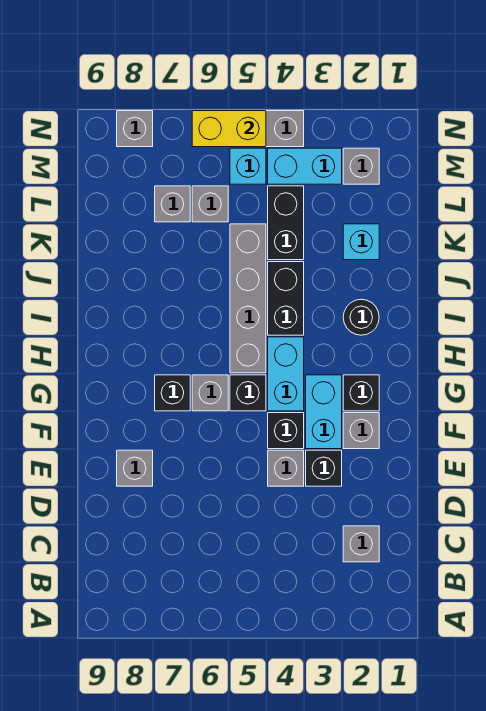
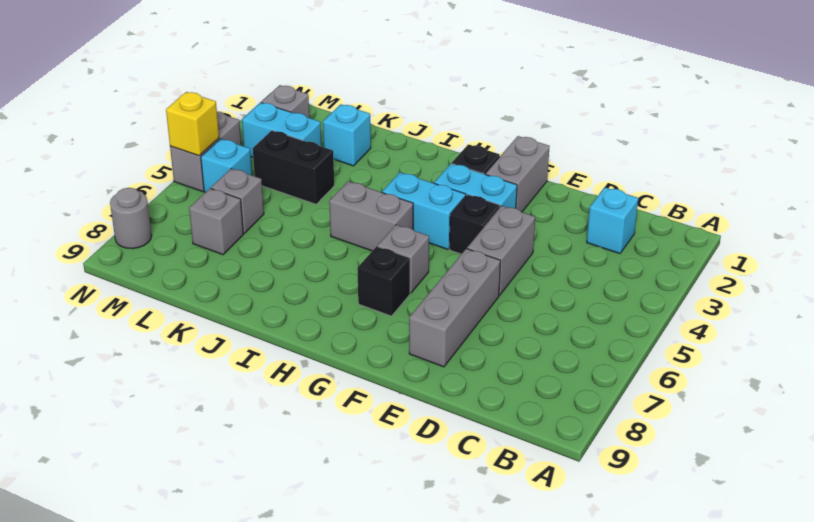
grey brick C2 level 1 -> cyan brick C2 level 1
black brick E3 level 1 -> none
grey brick E4 level 1 -> grey brick E4:E5 level 1
grey brick E8 level 1 -> grey brick E6:E8 level 1
grey brick F2 level 1 -> grey brick F1:F2 level 1
black brick G5 level 1 -> none
grey brick H5:K5 level 1 -> grey brick H5:I5 level 1
black round brick I2 level 1 -> none
black brick I4:J4 level 1 -> none
cyan brick M3:M4 level 1 -> cyan brick L3:M3 level 1
yellow brick N5:N6 level 2 -> yellow brick N5 level 2
grey brick N8 level 1 -> grey round brick N8 level 1

